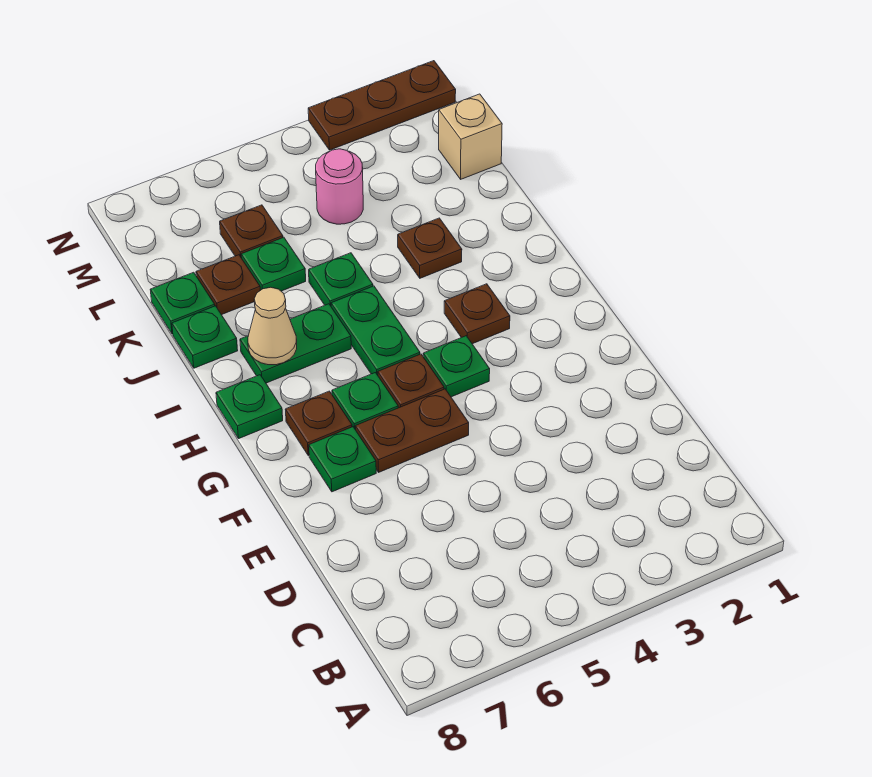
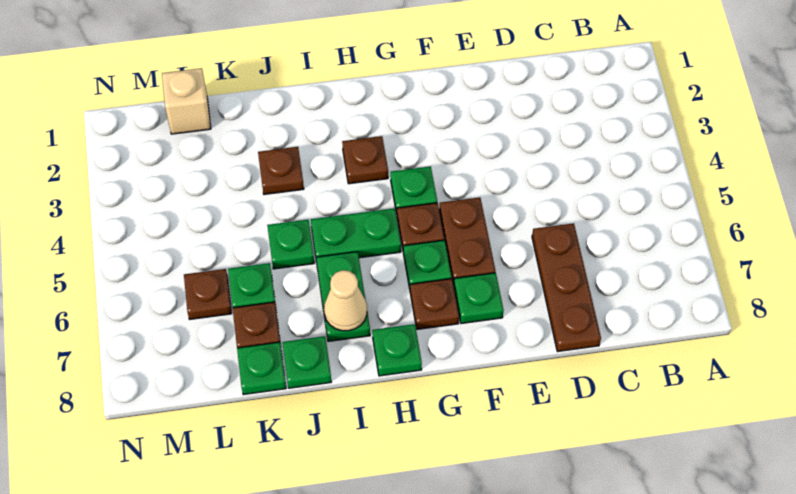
pink round brick L4 level 1 -> none
brown plate N1:N3 level 1 -> brown plate D6:D8 level 1

